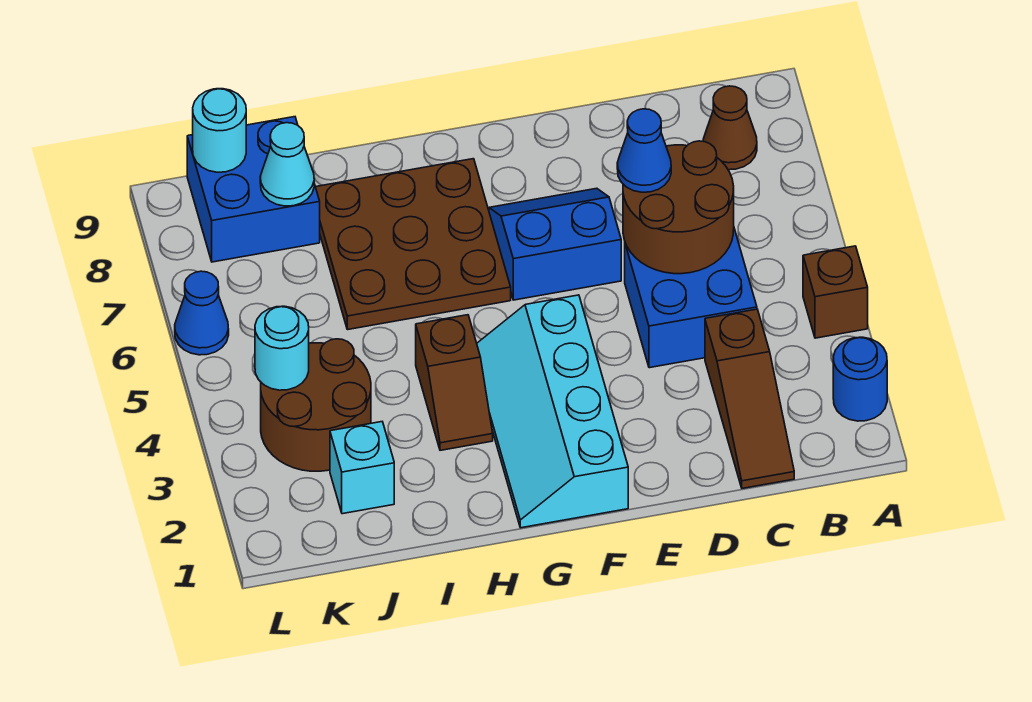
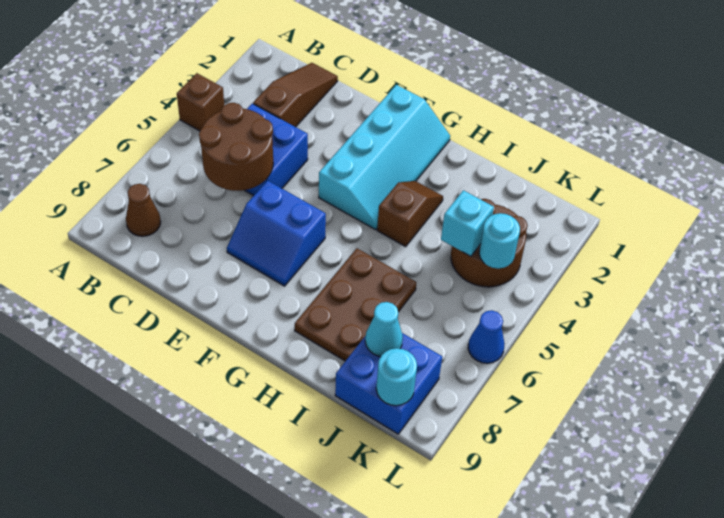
blue round brick A2 level 1 -> none
blue cone D6 level 3 -> none
brown plate G6:I8 level 1 -> brown plate H6:I8 level 1
cyan brick J2 level 1 -> cyan brick J4 level 2

